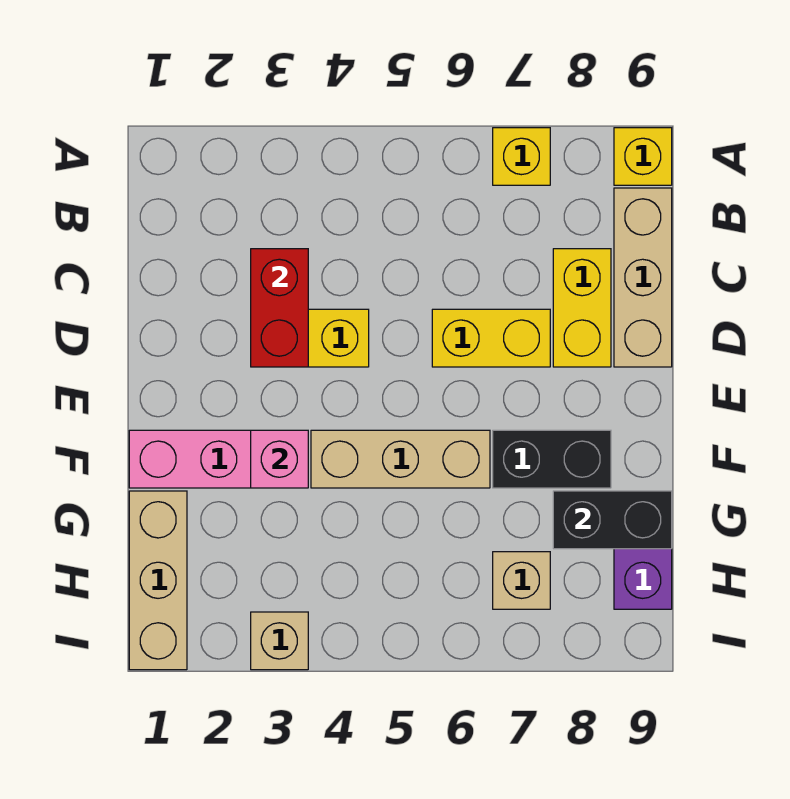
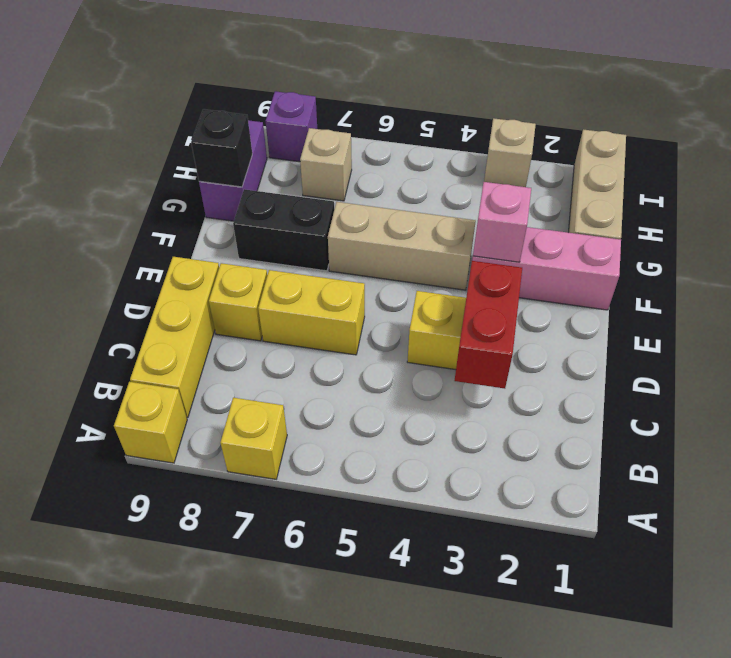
tan brick B9:D9 level 1 -> yellow brick B9:D9 level 1
yellow brick C8:D8 level 1 -> yellow brick D8 level 1
black brick G8:G9 level 2 -> black brick G9 level 2
none -> purple brick I8 level 1

